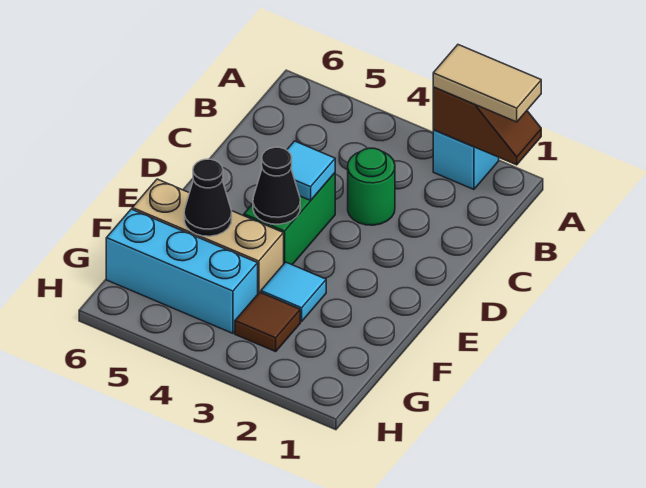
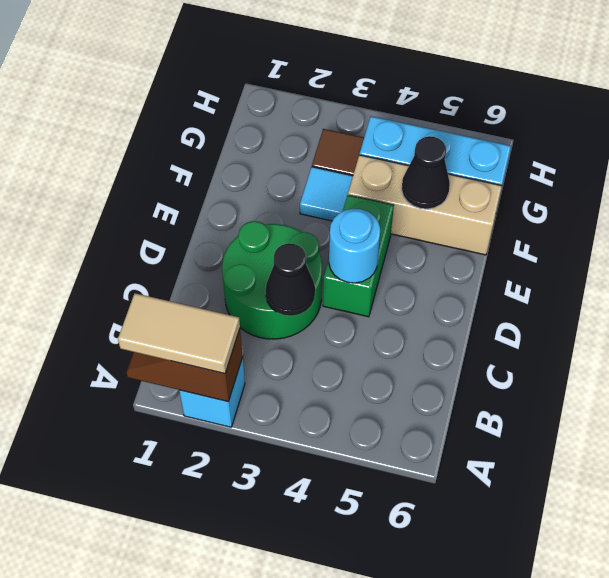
green round brick C3 level 1 -> green round brick C2:D3 level 1
cyan tile D4 level 2 -> cyan round brick D4 level 2
black cone E4 level 2 -> black cone C3 level 2

